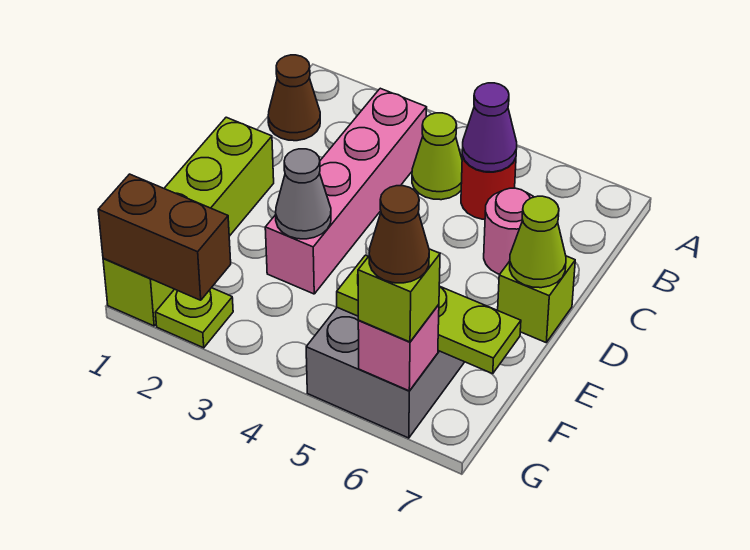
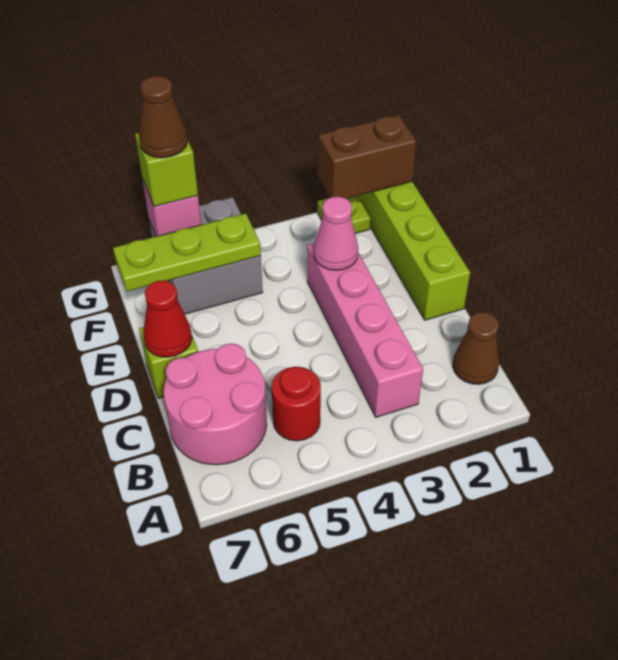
lime cone B4 level 1 -> none
purple cone B5 level 2 -> none
pink round brick C6 level 1 -> pink round brick B6:C7 level 1
lime cone D7 level 2 -> red cone D7 level 2
grey cone E3 level 2 -> pink cone E3 level 2

